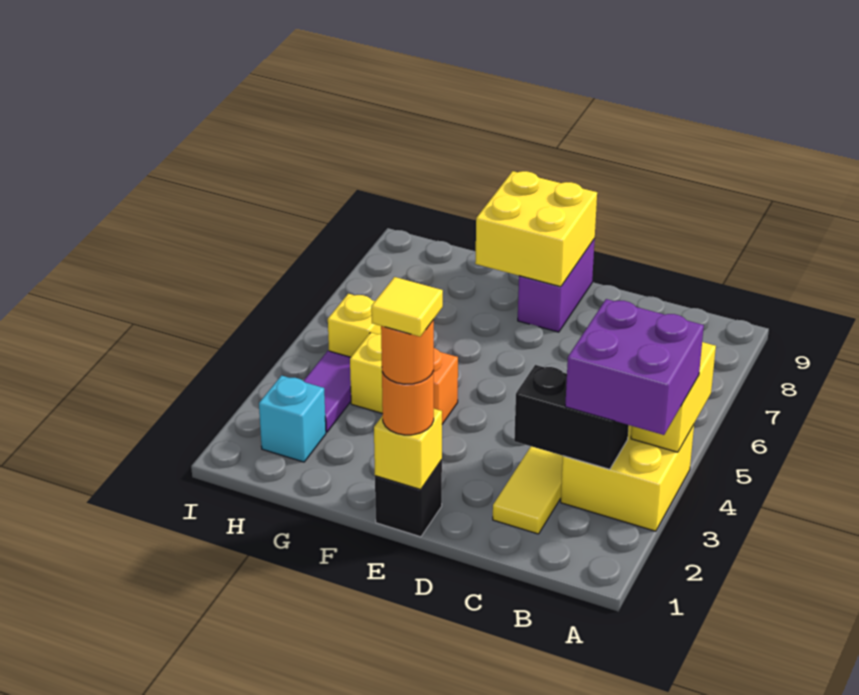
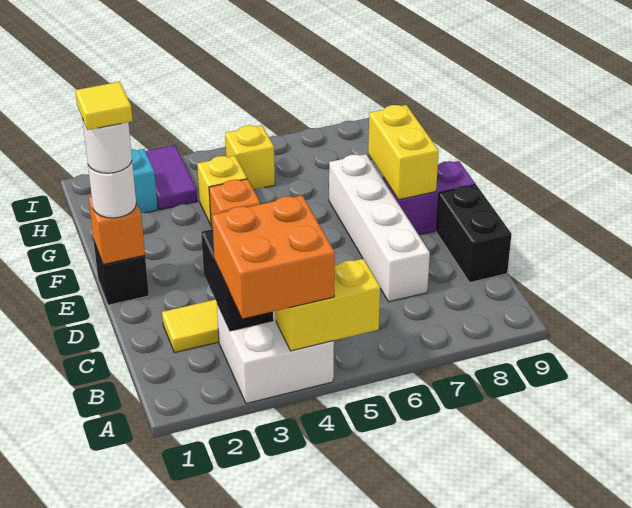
yellow brick A3:B4 level 1 -> white brick A3:B4 level 1
purple brick A3:B4 level 3 -> orange brick A3:B4 level 3
none -> white brick C7:F7 level 1
none -> black brick C9:D9 level 1
yellow brick E1 level 2 -> orange brick E1 level 2
orange round brick E1 level 3 -> white round brick E1 level 3
orange round brick E1 level 4 -> white round brick E1 level 4
yellow brick E8:F9 level 2 -> yellow brick E8:F8 level 2
purple tile H3:H4 level 1 -> purple tile H3:I3 level 1

